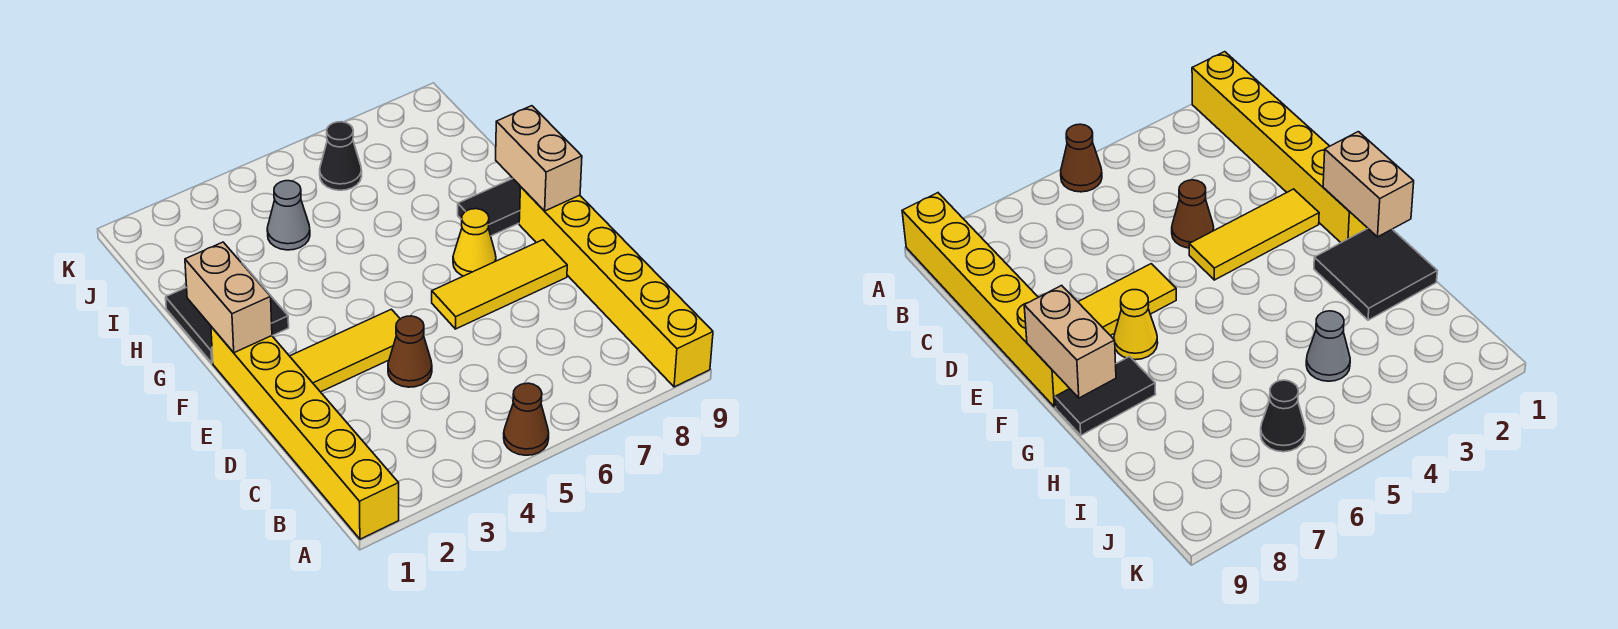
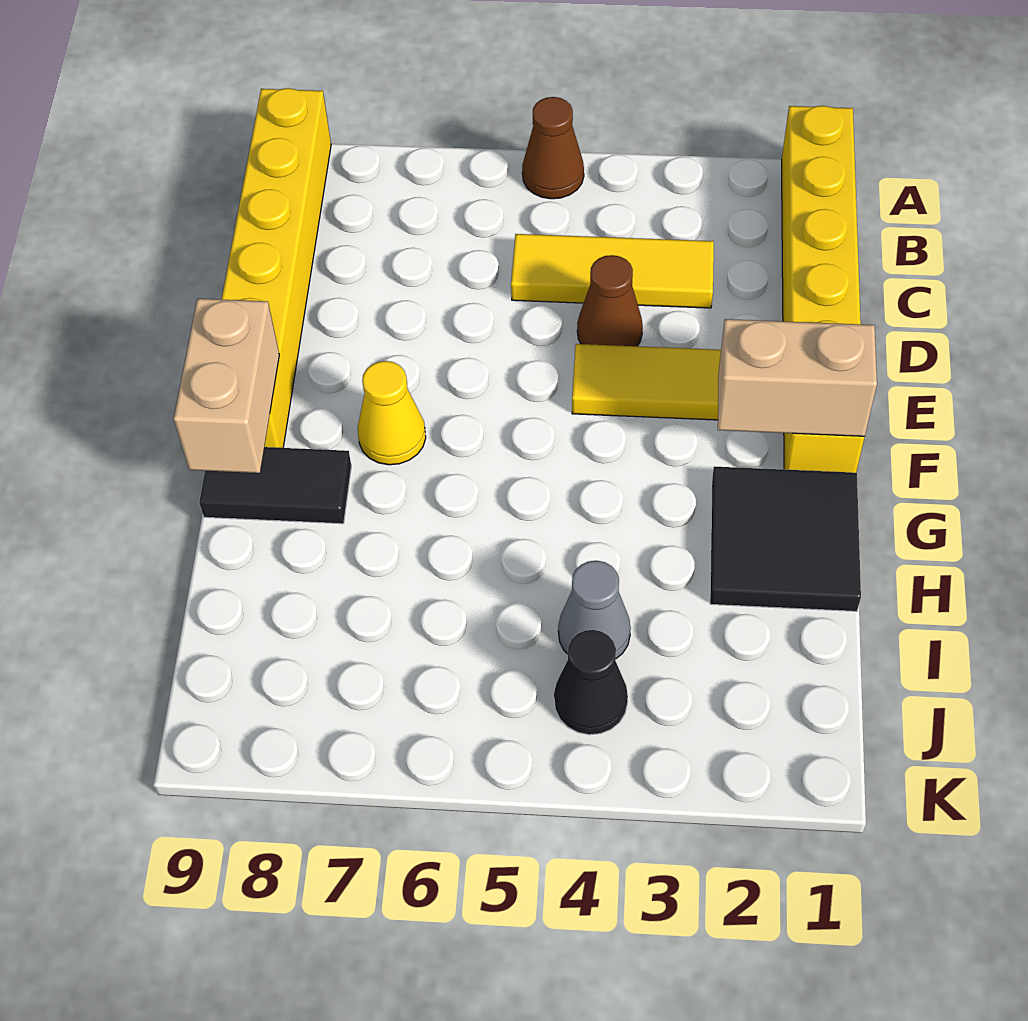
yellow tile E6:E8 level 1 -> yellow tile C3:C5 level 1
tan brick F1:G1 level 2 -> tan brick F1:F2 level 2
black cone J6 level 1 -> black cone J4 level 1

